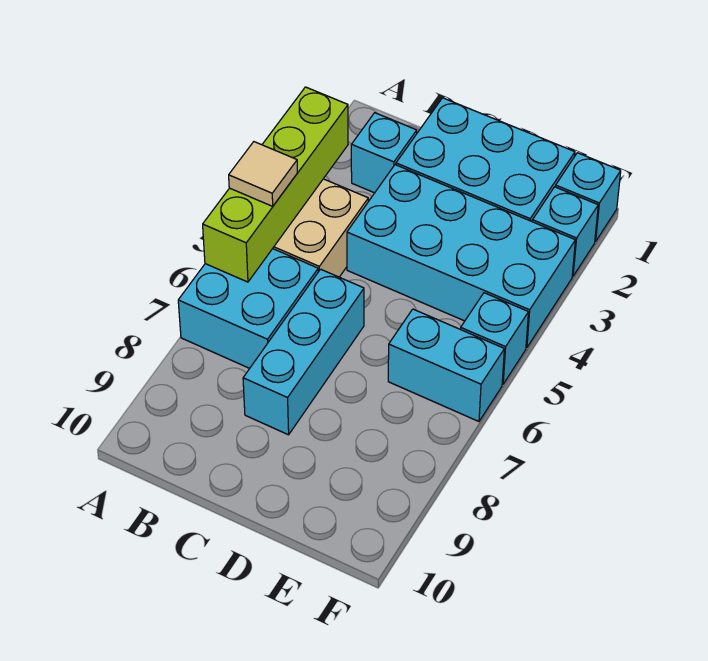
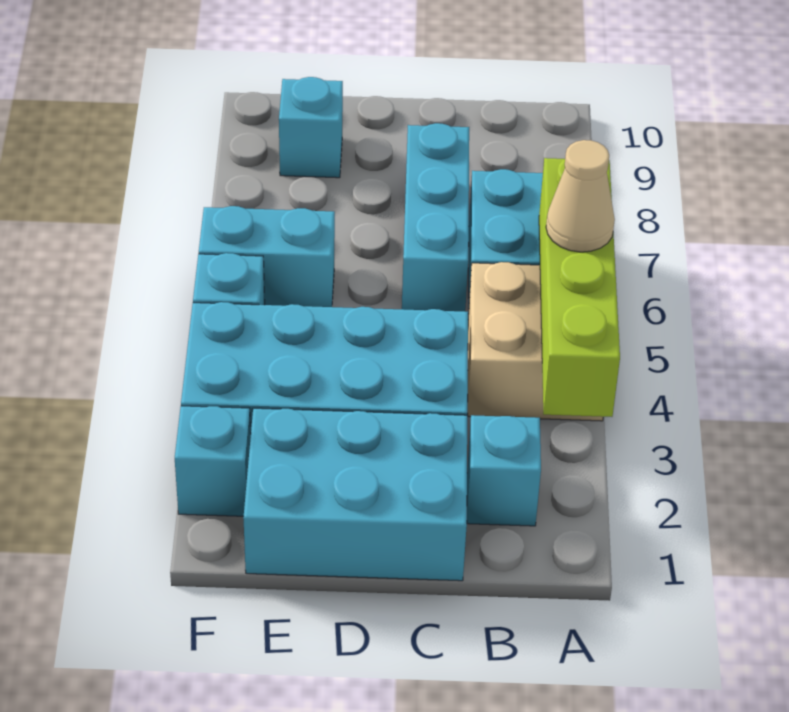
tan tile A5 level 3 -> tan cone A5 level 3
cyan brick F1 level 1 -> cyan brick E9 level 1

